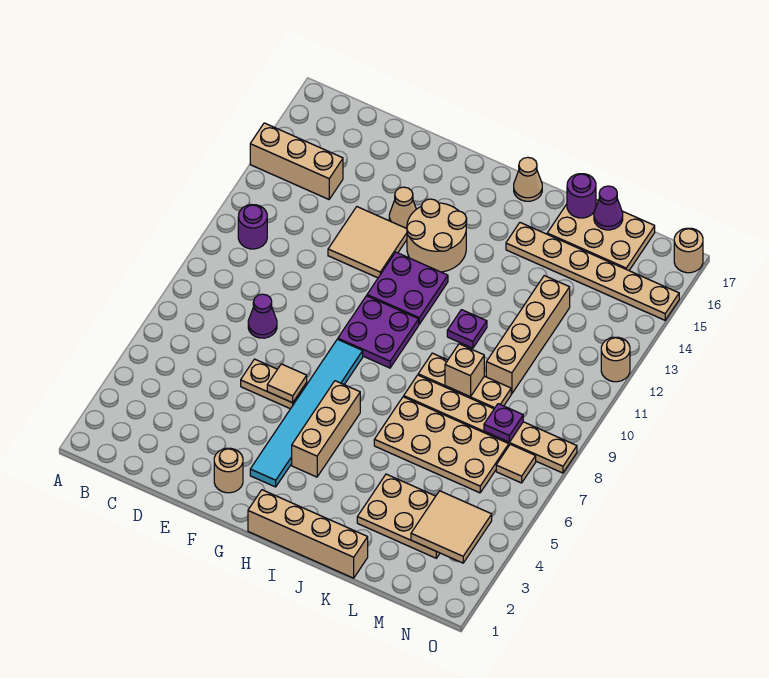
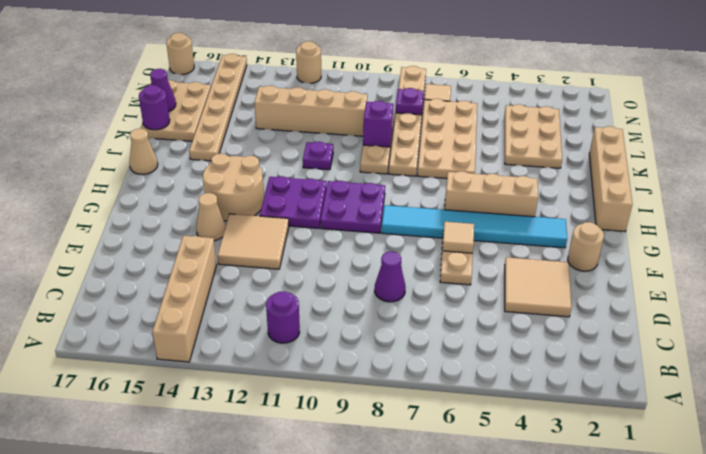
tan brick A14:C14 level 1 -> tan brick A14:D14 level 1
tan brick K9 level 2 -> purple brick K9 level 2
tan tile M3:N4 level 2 -> tan tile D3:E4 level 1

